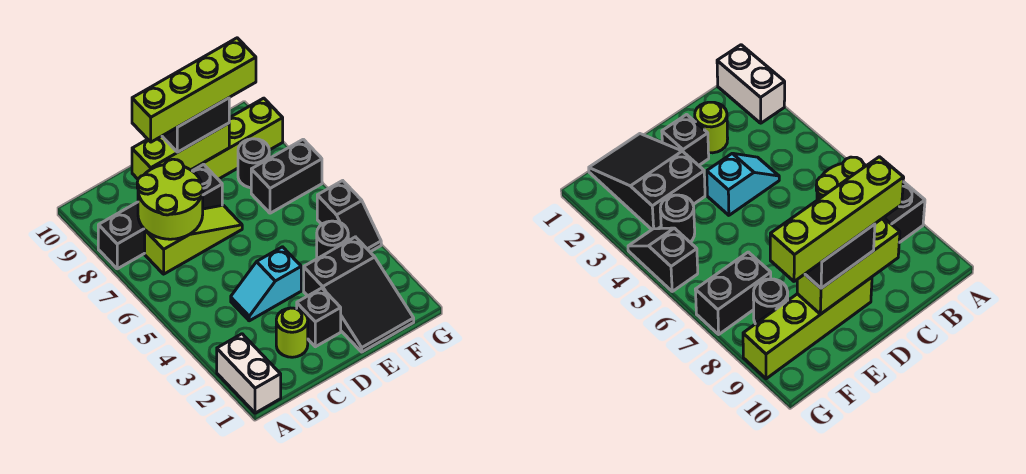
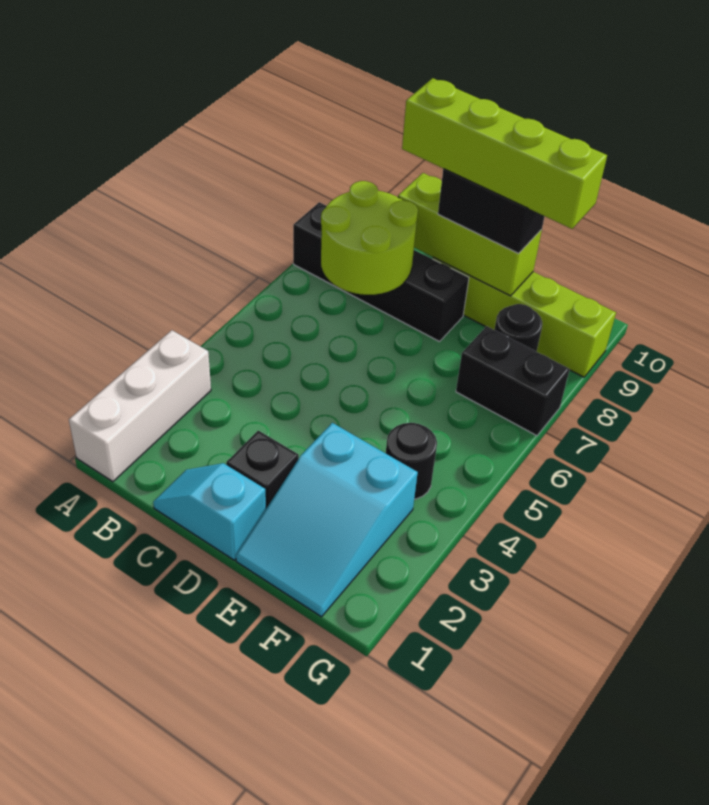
white brick A1:A2 level 1 -> white brick A1:A3 level 1
lime slope B7:D7 level 1 top B -> none
lime round brick C2 level 1 -> none
cyan slope C4:D4 level 1 top D -> cyan slope C1:D1 level 1 top D
black slope E1:F3 level 1 top 3 -> cyan slope E1:F3 level 1 top 3
black slope G4:G5 level 1 top 5 -> none

